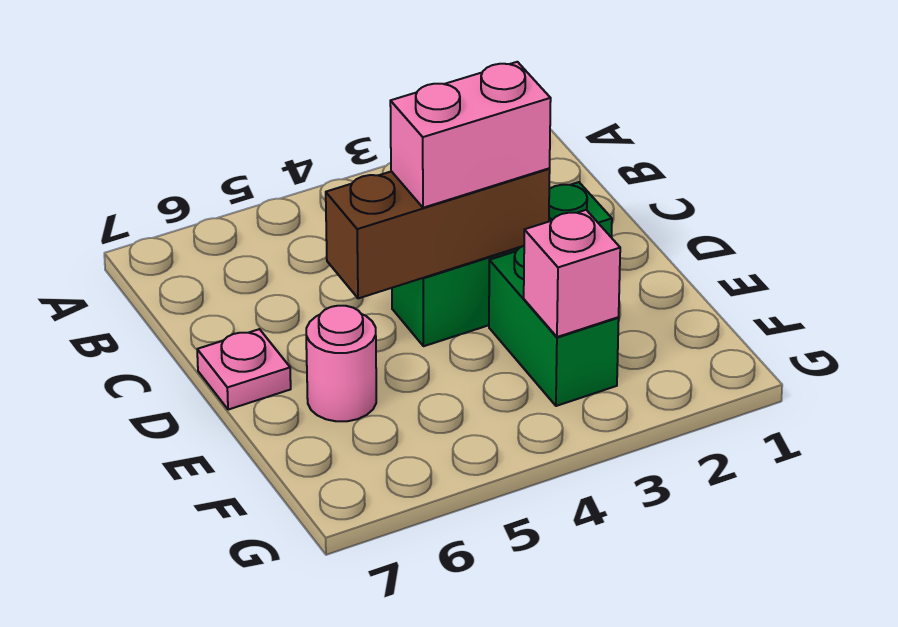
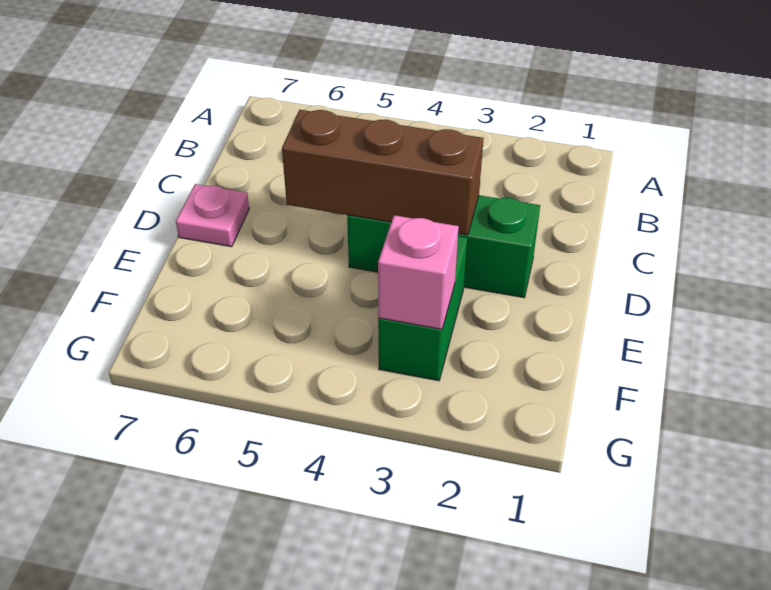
pink brick D3:D4 level 3 -> none
pink round brick E6 level 1 -> none

